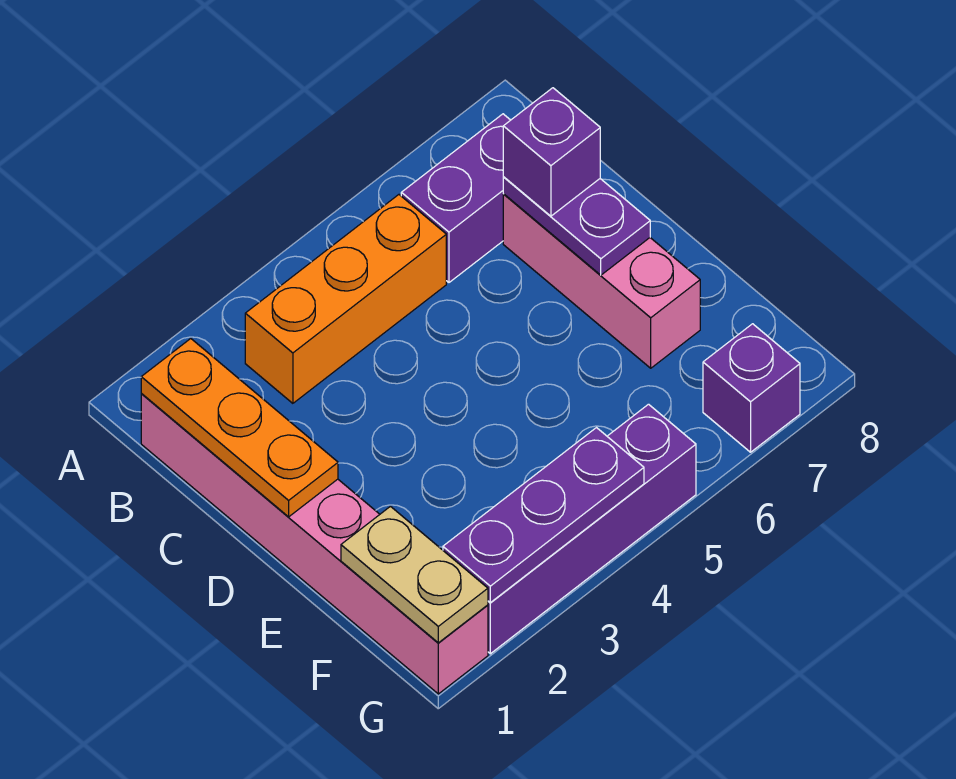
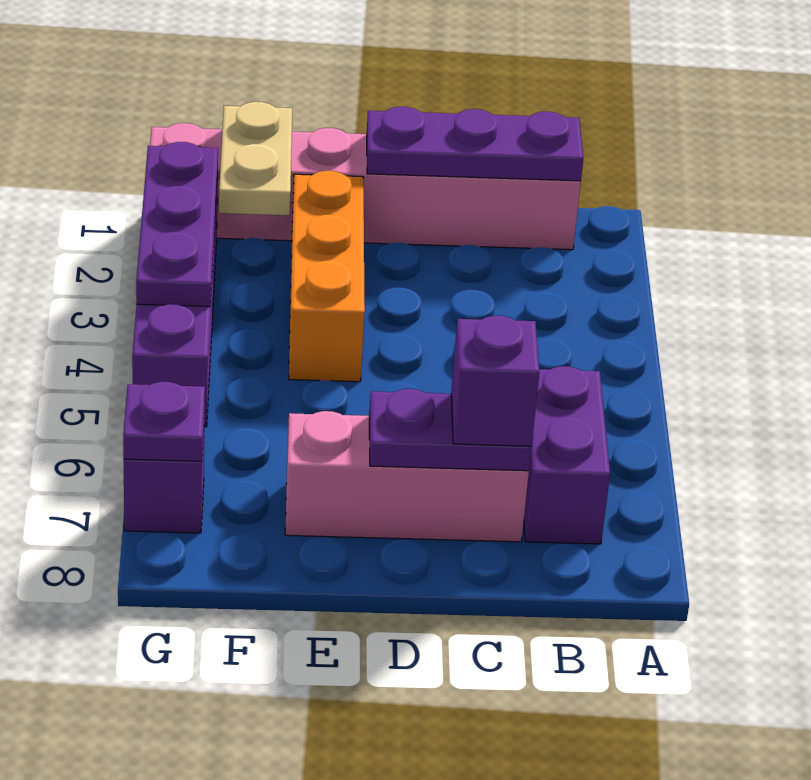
orange plate B1:D1 level 2 -> purple plate B1:D1 level 2
orange brick B3:B5 level 1 -> orange brick E2:E4 level 1
tan plate F1:G1 level 2 -> tan plate F1:F2 level 2
none -> purple plate G7 level 2

